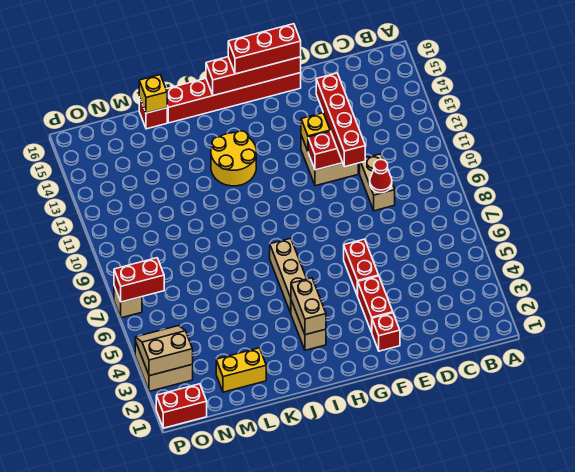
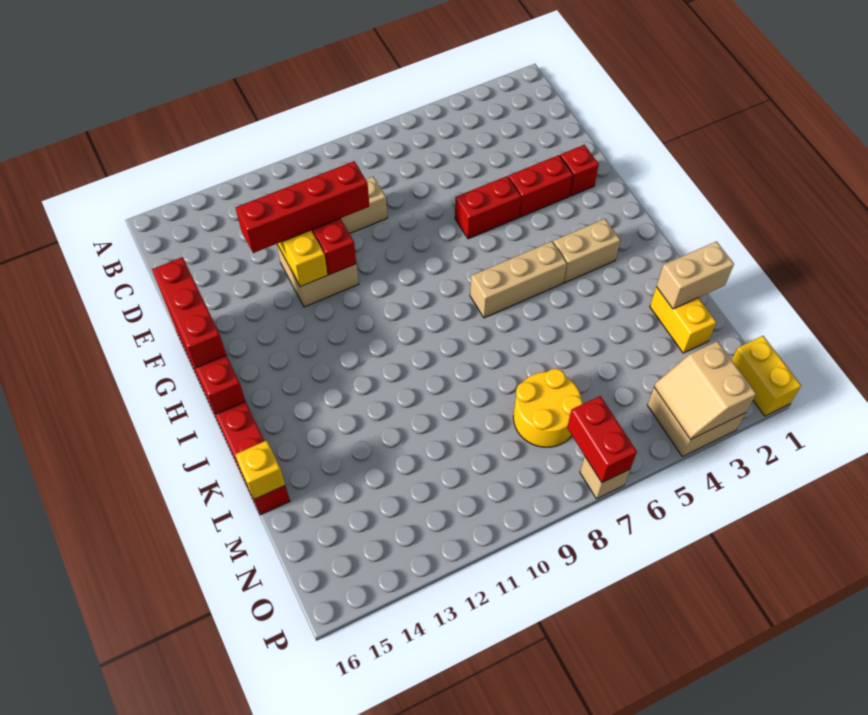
red cone D9 level 2 -> none
tan brick I3:I4 level 2 -> tan brick L1:L2 level 2
yellow round brick I12:J13 level 1 -> yellow round brick M7:N8 level 1
red brick O1:P1 level 1 -> yellow brick O1:P1 level 1

